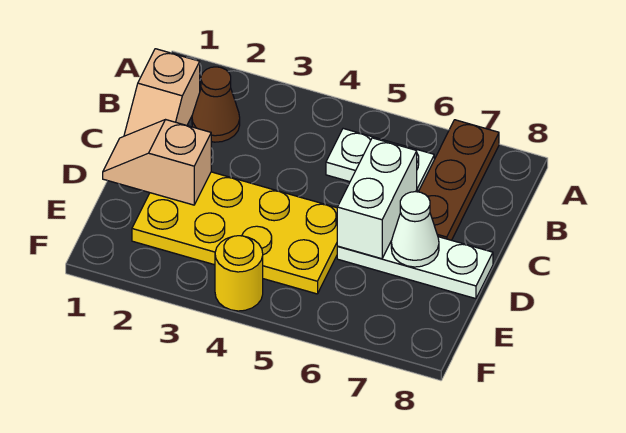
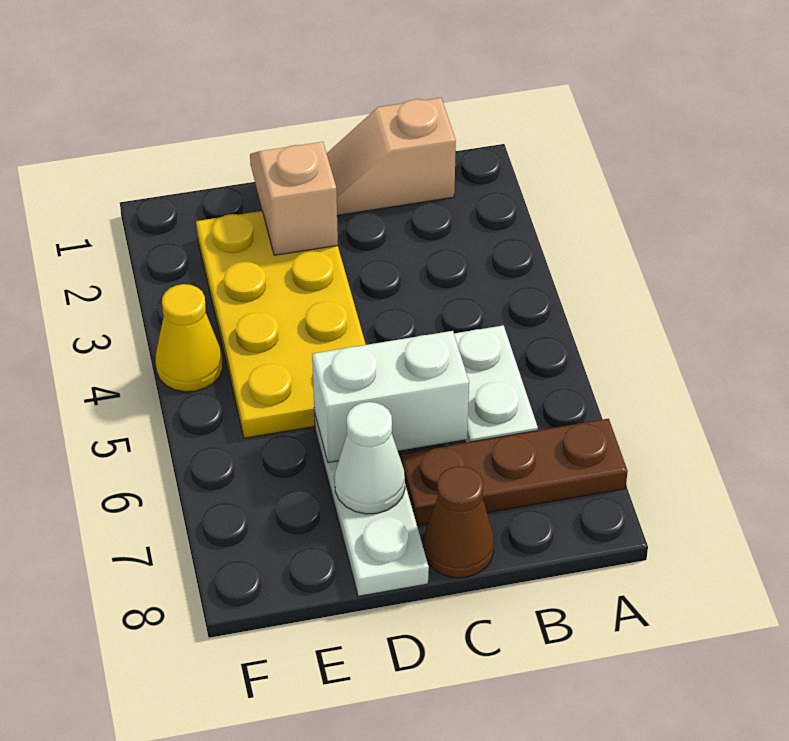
brown cone B2 level 1 -> brown cone C8 level 1
yellow round brick F4 level 1 -> yellow cone F4 level 1

